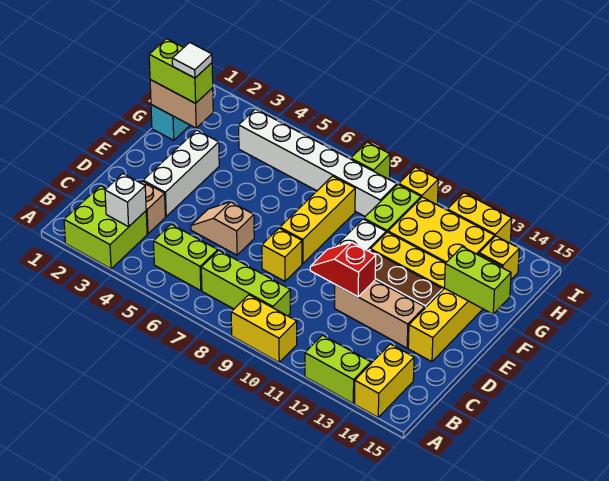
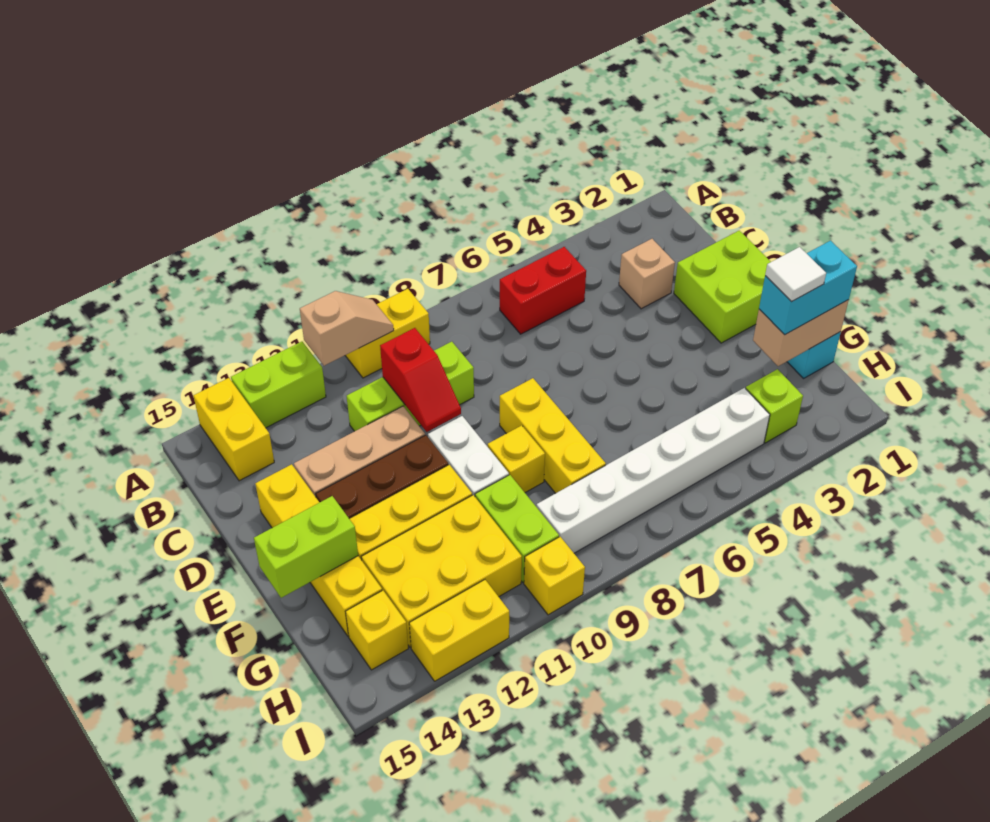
lime brick A2:B3 level 1 -> lime brick D1:E2 level 1
white brick B3 level 2 -> none
lime brick B5:B6 level 1 -> red brick B5:B6 level 1
lime brick B7:B9 level 1 -> lime brick C9:C11 level 1
white brick D3:F3 level 1 -> none
tan slope D5:D6 level 1 top 6 -> tan slope A10:A11 level 2 top 11
yellow brick D8 level 1 -> yellow brick F9 level 1
red slope D10:D11 level 2 top 11 -> red slope C10:D10 level 2 top C
lime brick G1:G2 level 3 -> cyan brick G1:G2 level 3
lime brick I8 level 1 -> lime brick H3 level 1

